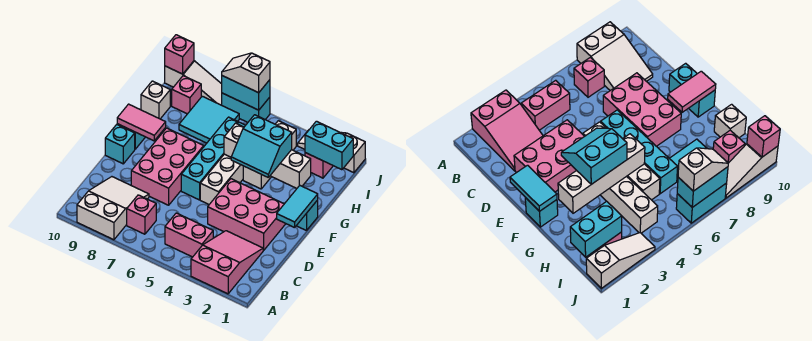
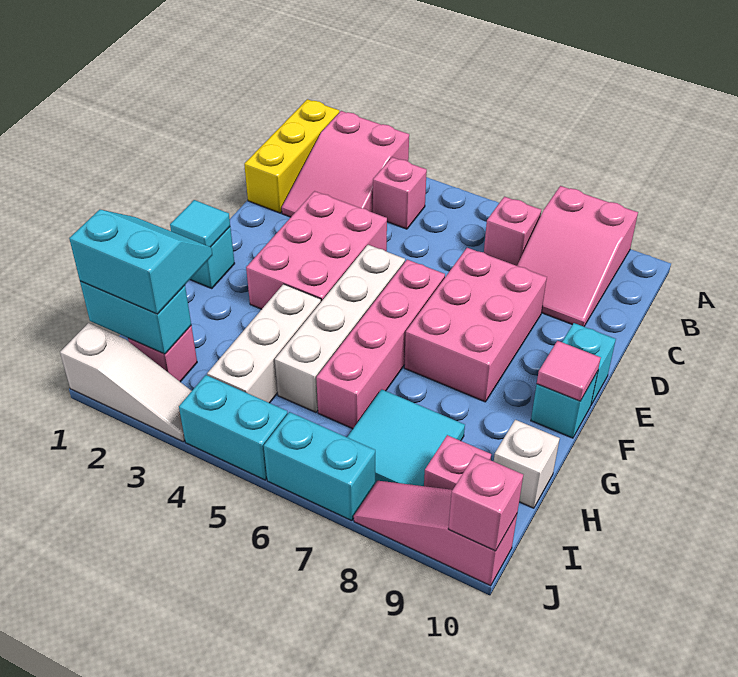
none -> yellow brick A1:C1 level 1
white slope A8:C9 level 1 top A -> pink slope A8:C9 level 1 top A
pink brick B4:B5 level 1 -> pink brick B4 level 1
pink brick D2:E4 level 1 -> pink brick D3:F4 level 1
cyan tile E1:F1 level 2 -> cyan tile F1 level 2
cyan brick E6:H6 level 1 -> pink brick E6:H6 level 1
cyan slope F3:G4 level 3 top G -> cyan slope H1:I2 level 3 top I
pink tile F9:F10 level 2 -> pink tile F10 level 2
white brick G2:G5 level 2 -> none
cyan brick J6:J7 level 2 -> cyan brick J4:J5 level 1
white slope J6:J7 level 3 top 6 -> none
white slope J8:J10 level 1 top 10 -> pink slope J8:J10 level 1 top 10

